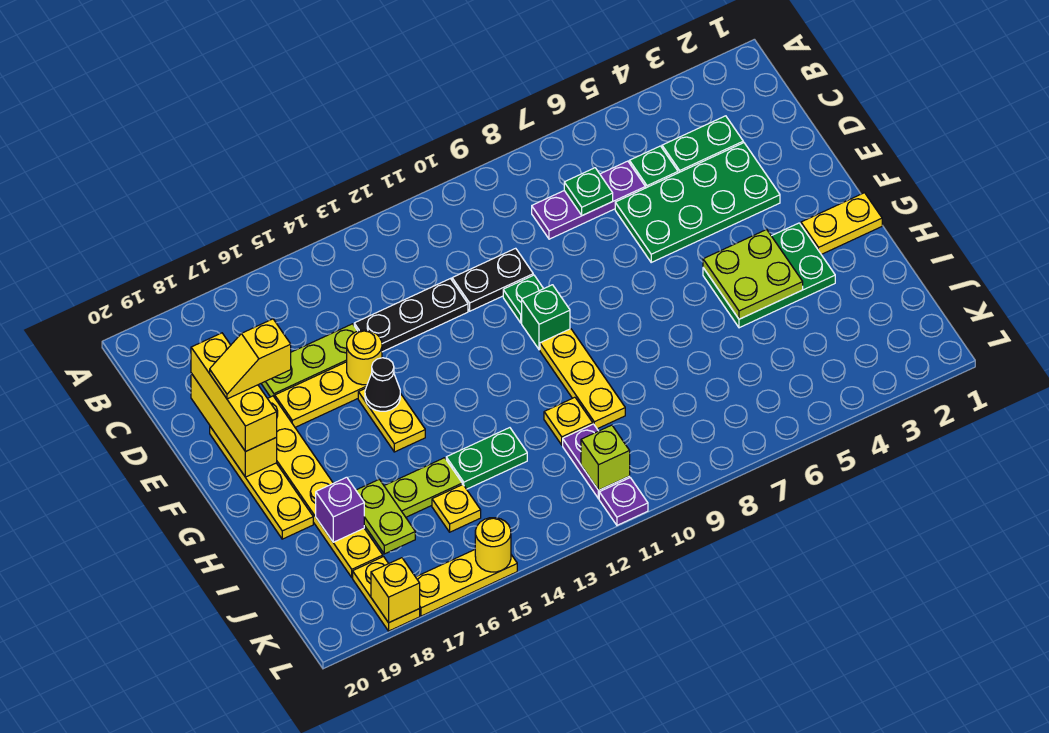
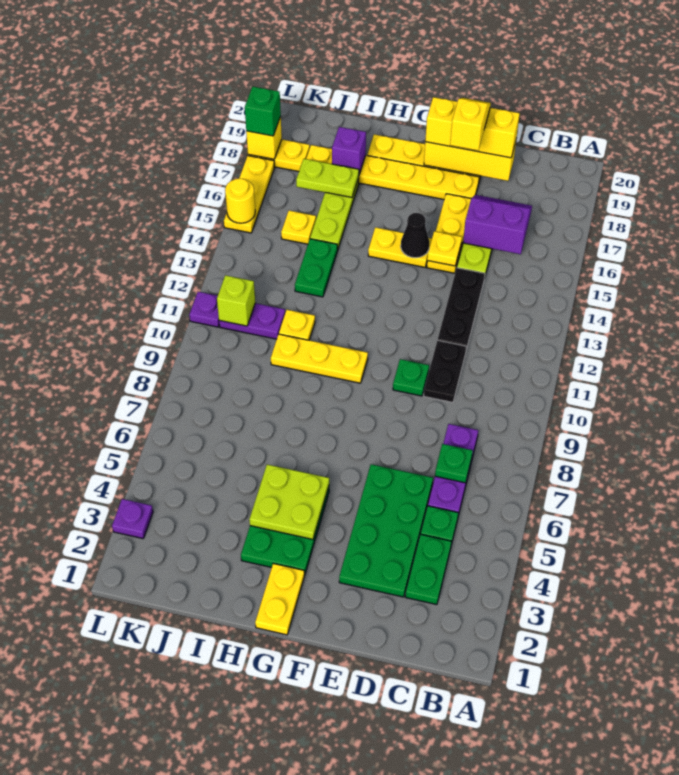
none -> purple slope C16:D17 level 2 top 16
yellow round brick E15 level 2 -> yellow plate E15 level 2
green brick F10 level 1 -> green brick L18 level 3
none -> purple plate L3 level 1

